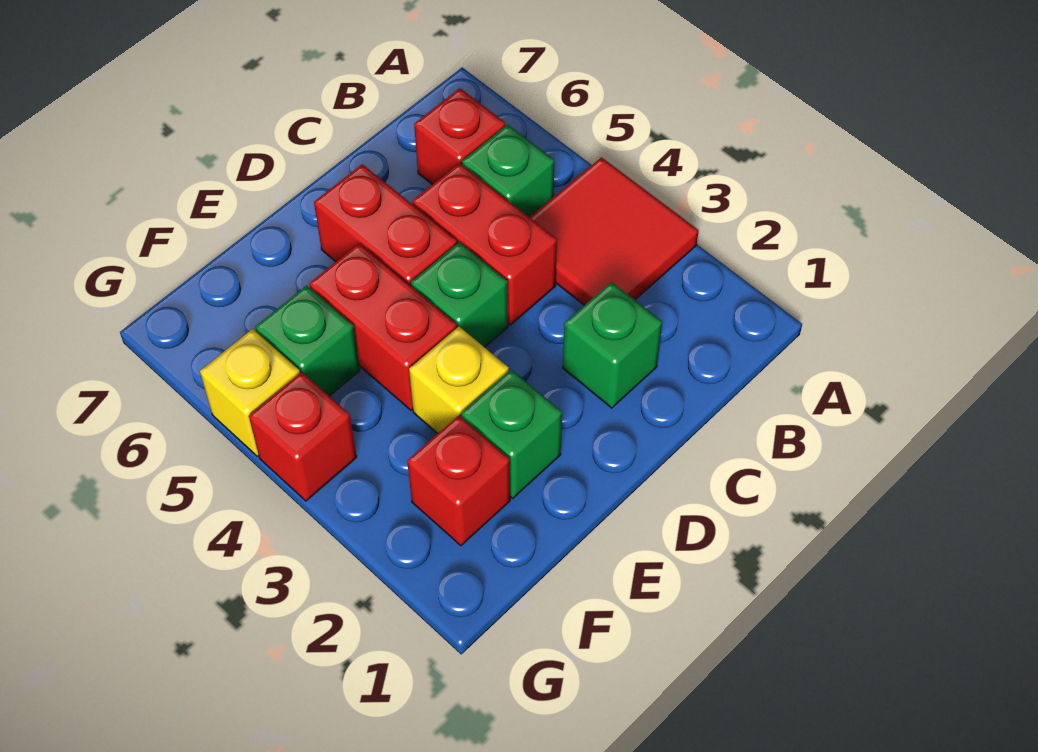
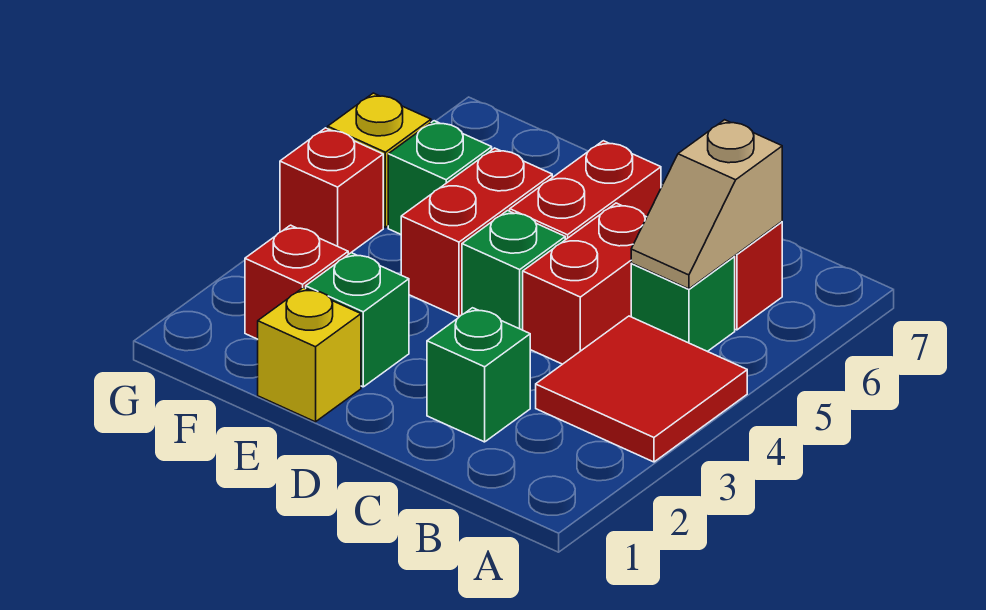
none -> tan slope B5:B6 level 2 top 6
yellow brick E3 level 1 -> yellow brick E1 level 1

